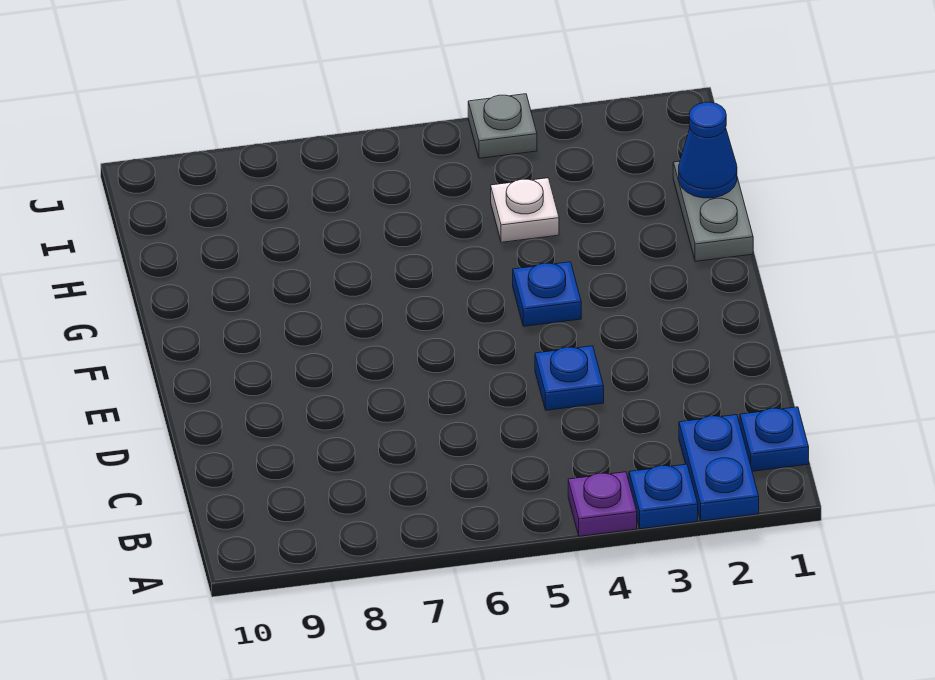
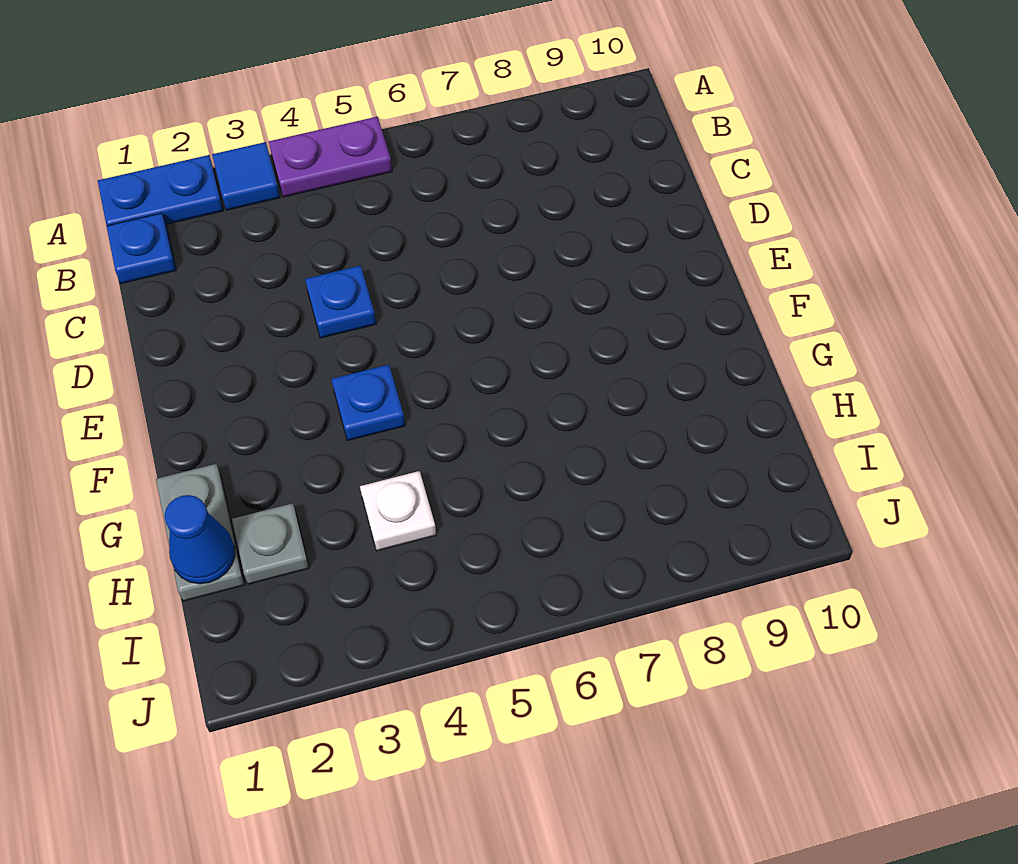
blue plate A2:B2 level 1 -> blue plate A1:A2 level 1
blue plate A3 level 1 -> blue tile A3 level 1
purple plate A4 level 1 -> purple plate A4:A5 level 1
grey plate J4 level 1 -> grey plate H2 level 1

